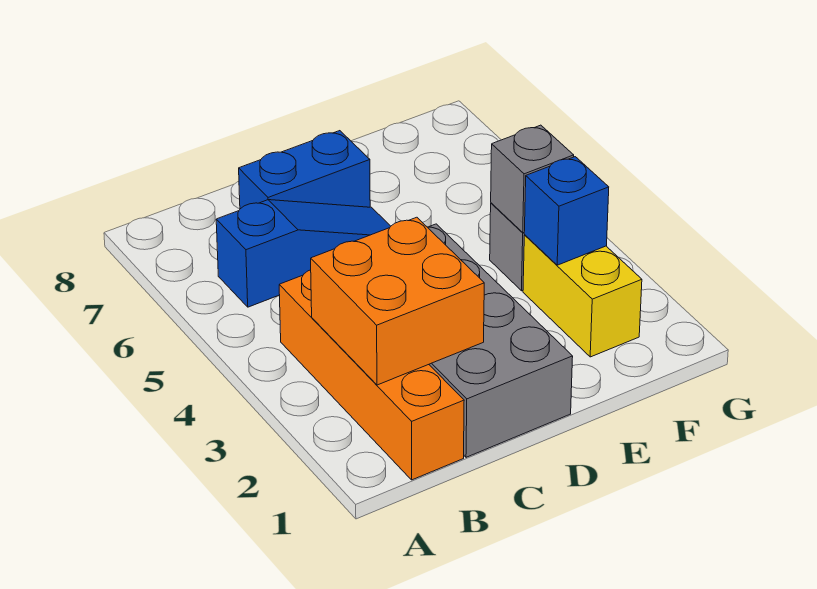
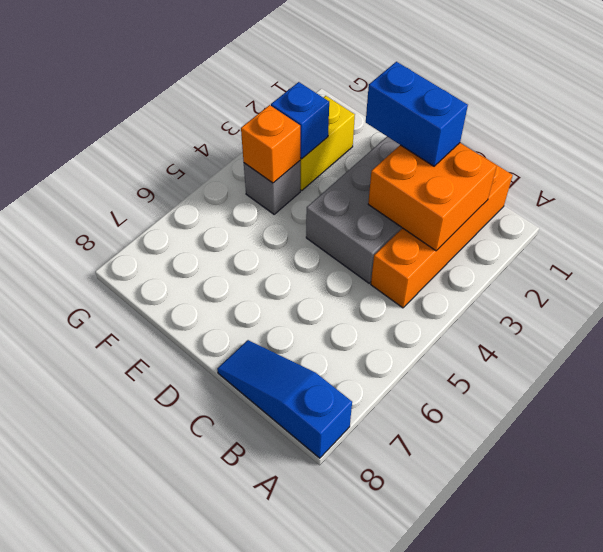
blue slope B6:D6 level 1 top B -> blue slope A8:C8 level 1 top A
blue brick C7:D7 level 1 -> blue brick C2:D2 level 3
grey brick F4 level 2 -> orange brick F4 level 2

